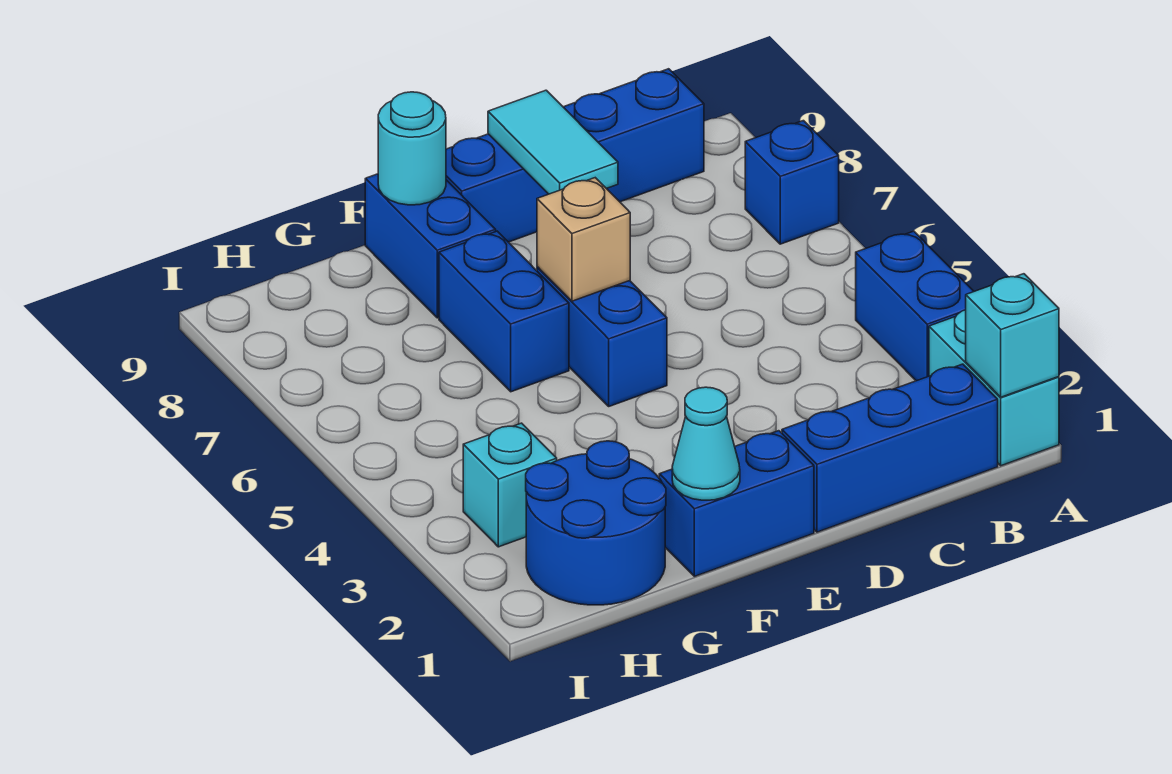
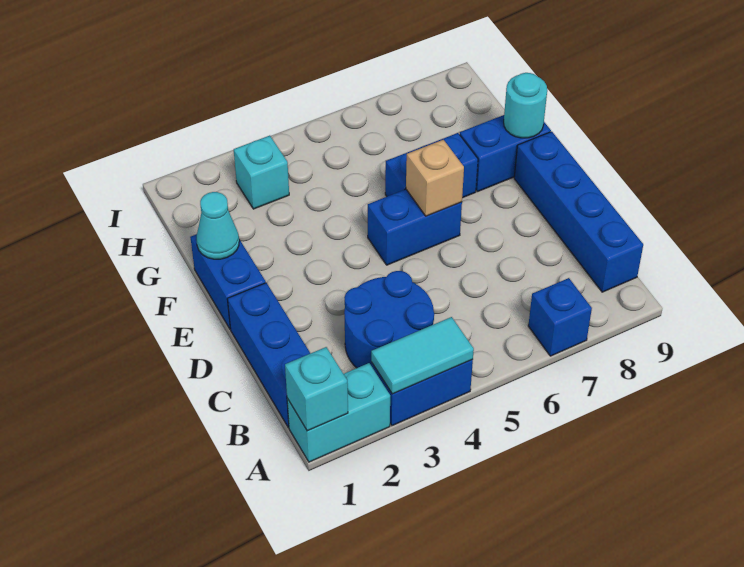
cyan tile D8:D9 level 2 -> cyan tile A3:A4 level 2
blue round brick G1:H2 level 1 -> blue round brick B3:C4 level 1

